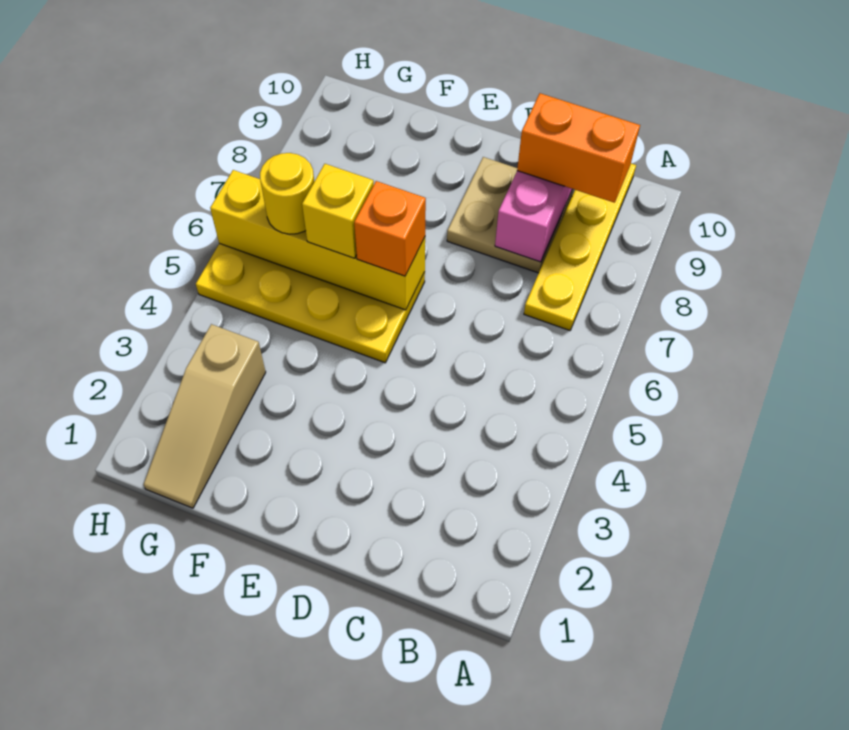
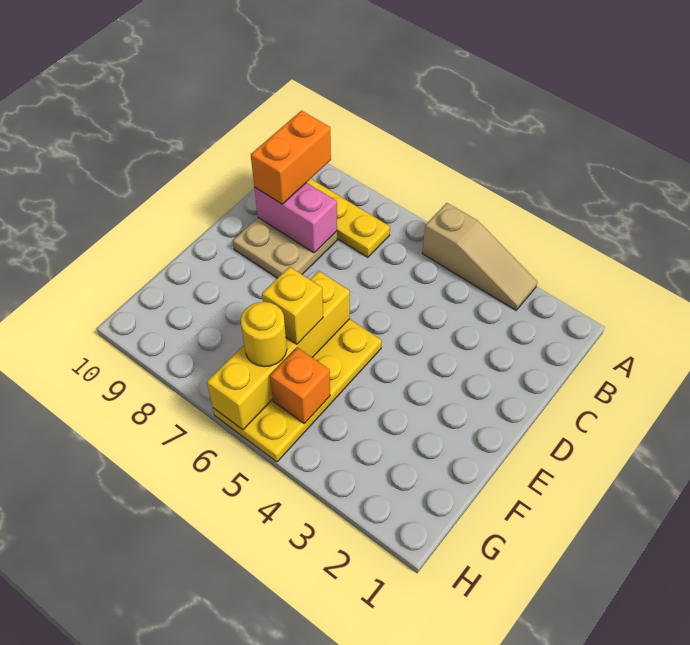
orange brick E6 level 3 -> orange brick G5 level 2
tan slope G1:G3 level 1 top 3 -> tan slope A3:A5 level 1 top 5

